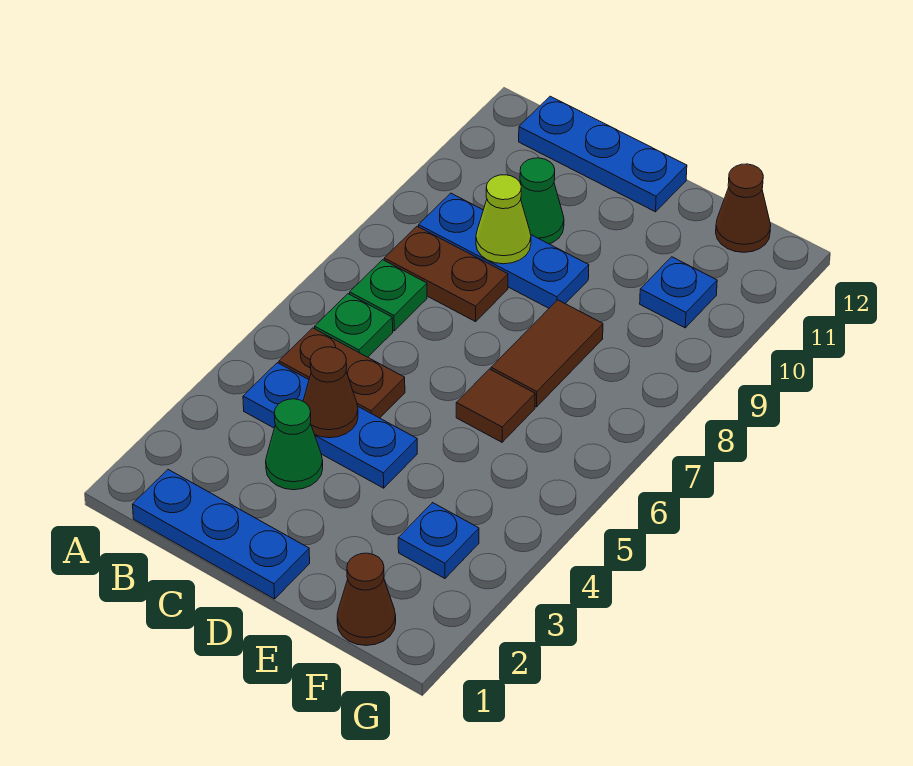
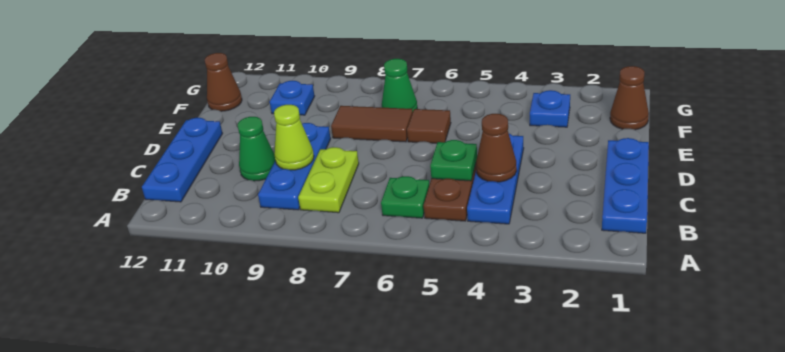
green plate B7 level 1 -> green plate C5 level 2
brown plate B8:C8 level 1 -> lime plate B8:C8 level 1
green cone C3 level 1 -> green cone F7 level 1

